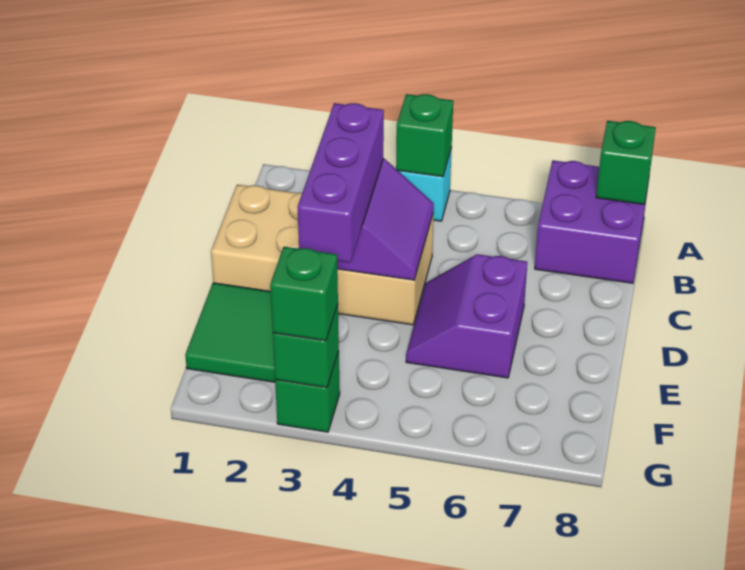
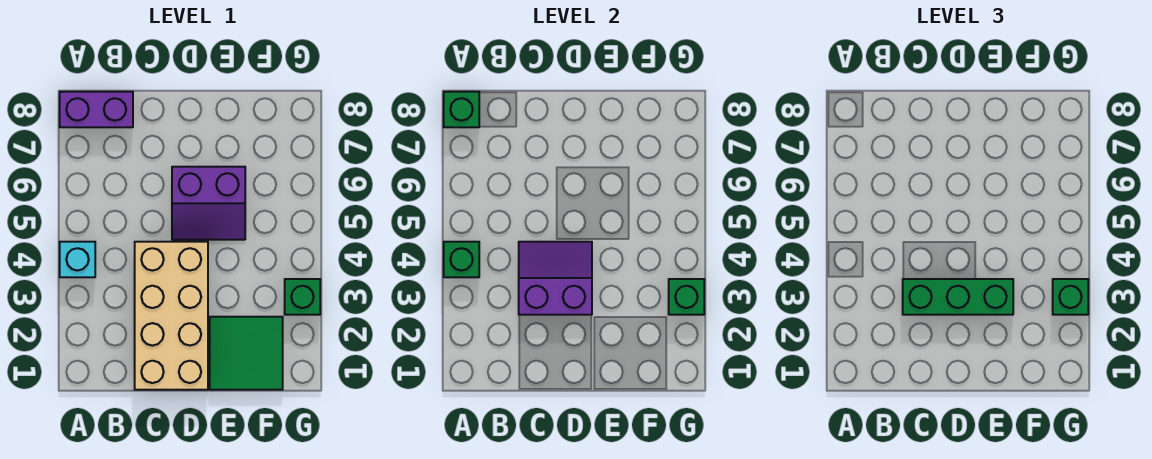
purple brick A7:B8 level 1 -> purple brick A8:B8 level 1
purple brick C3:E3 level 3 -> green brick C3:E3 level 3

